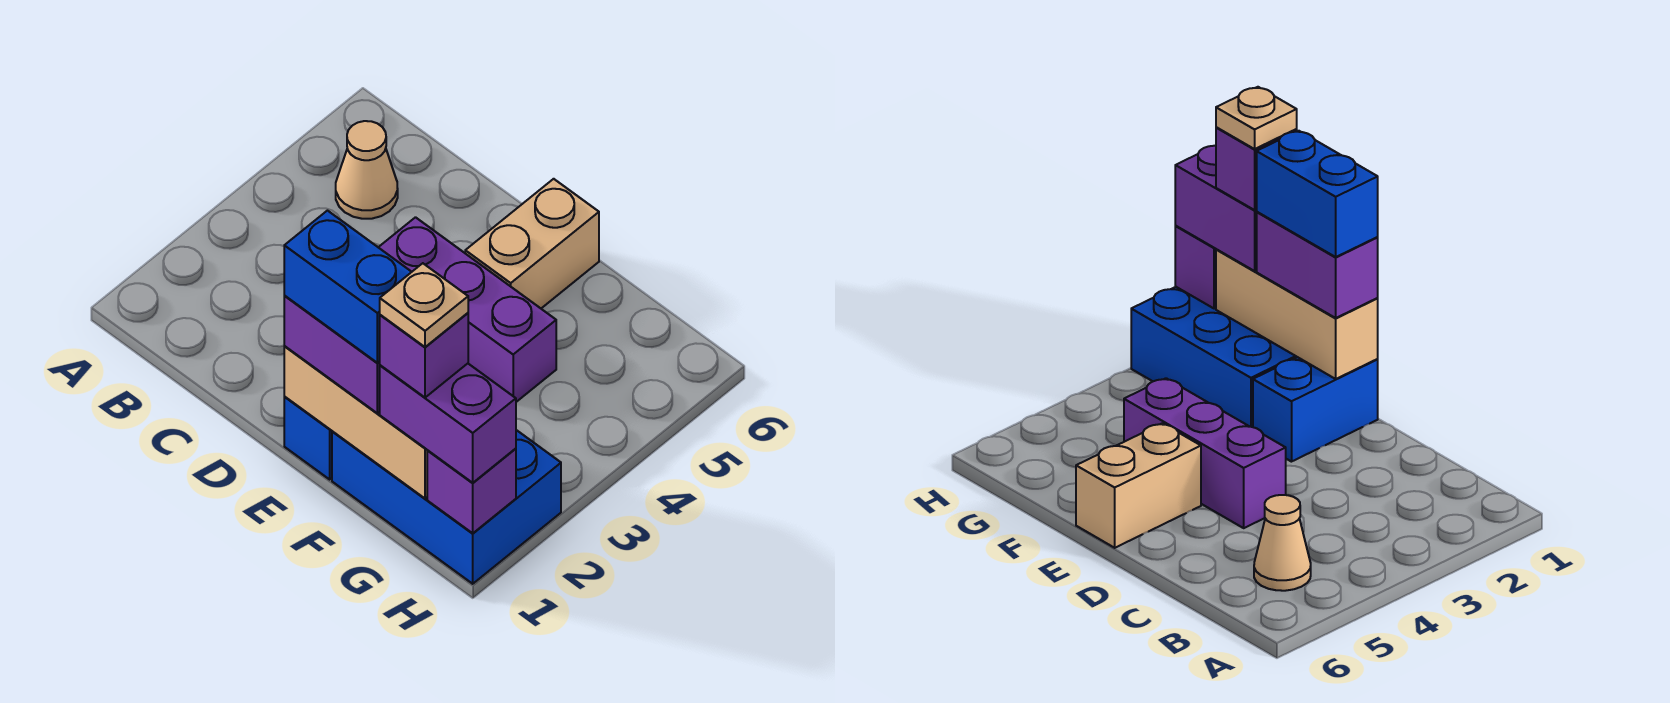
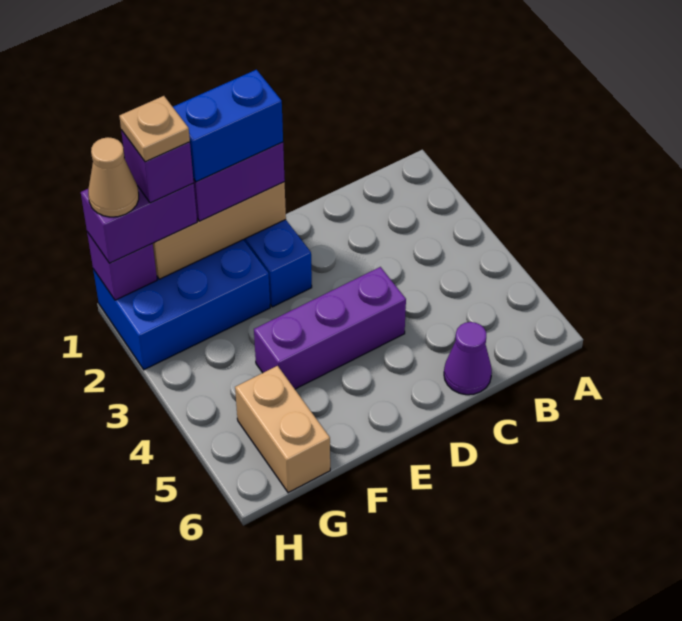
tan cone B5 level 1 -> tan cone H1 level 4
none -> purple cone C6 level 1
tan brick E5:E6 level 1 -> tan brick G5:G6 level 1

